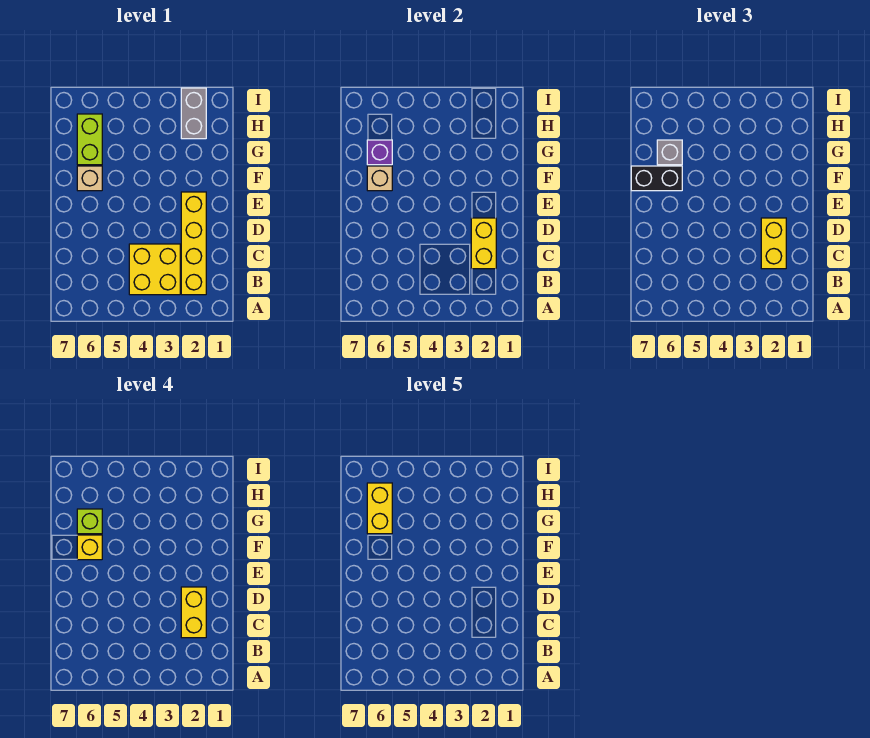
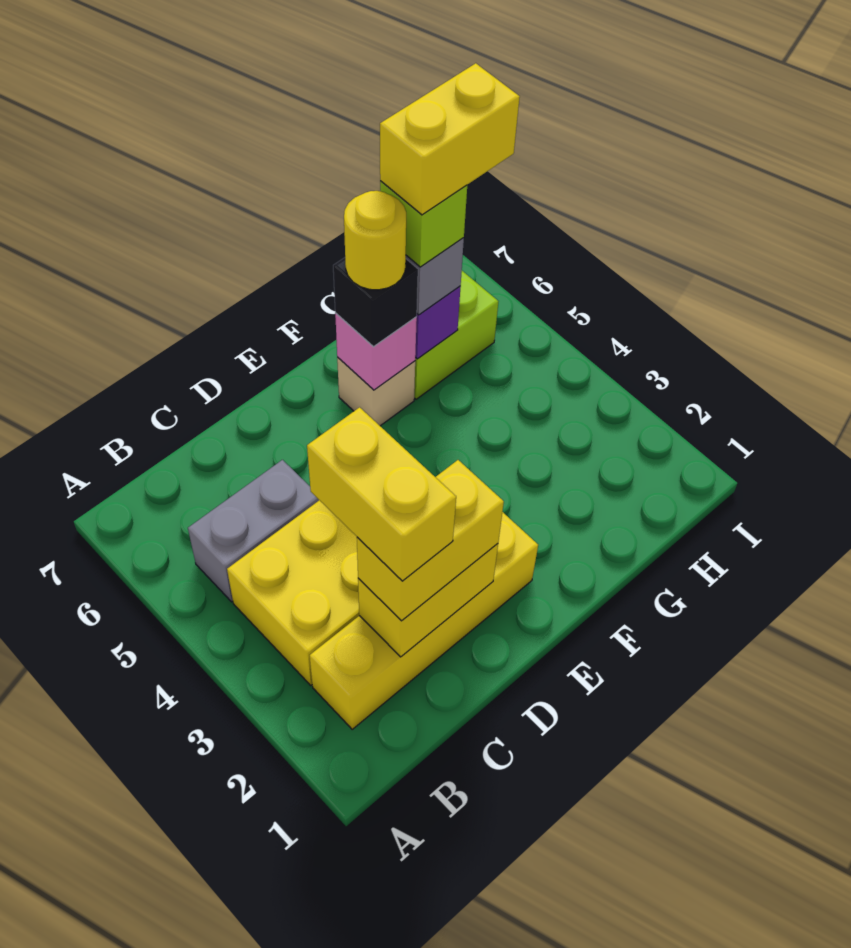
yellow brick C2:D2 level 4 -> yellow brick C2:C3 level 4
tan brick F6 level 2 -> pink brick F6 level 2
black brick F6:F7 level 3 -> black brick F6 level 3
yellow brick F6 level 4 -> yellow round brick F6 level 4
grey brick H2:I2 level 1 -> grey brick B5:C5 level 1

